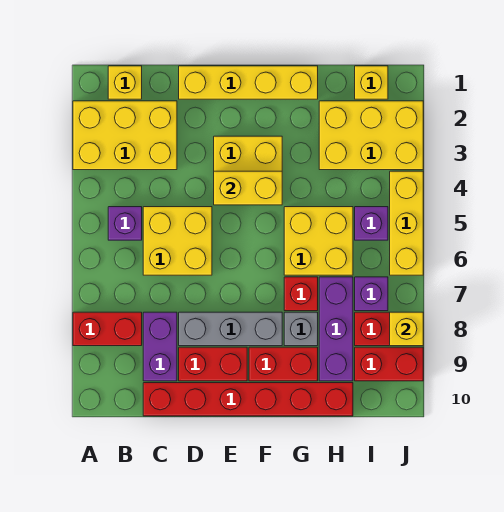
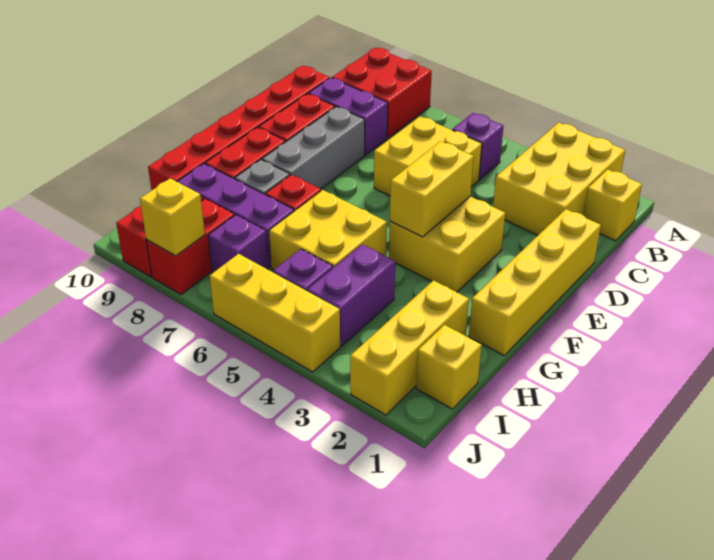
red brick A8:B8 level 1 -> red brick A8:B9 level 1
yellow brick H2:J3 level 1 -> yellow brick H2:J2 level 1
none -> purple brick H4:I4 level 1

